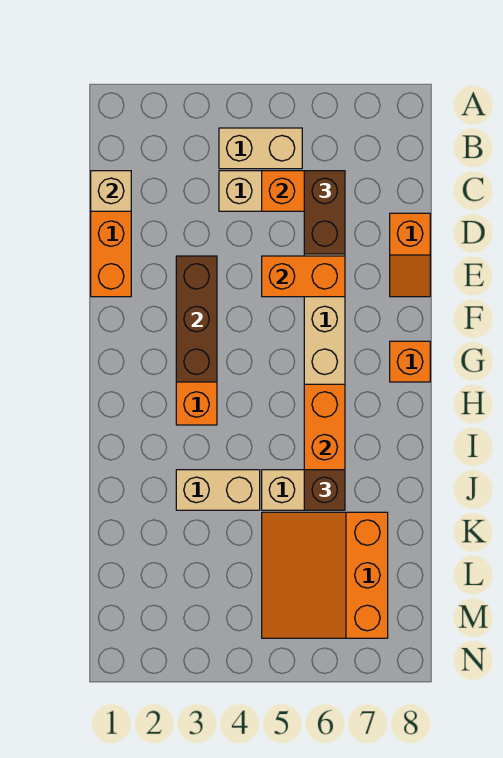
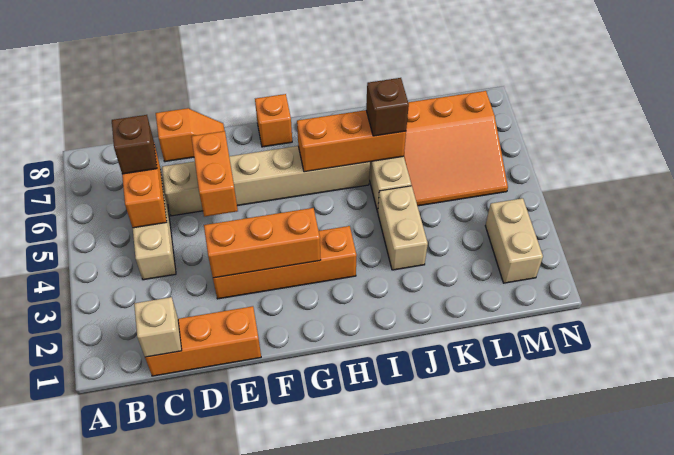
tan brick B4:B5 level 1 -> tan brick M2:M3 level 1
brown brick C6:D6 level 3 -> brown brick C6 level 3
brown brick E3:G3 level 2 -> orange brick E3:G3 level 2

